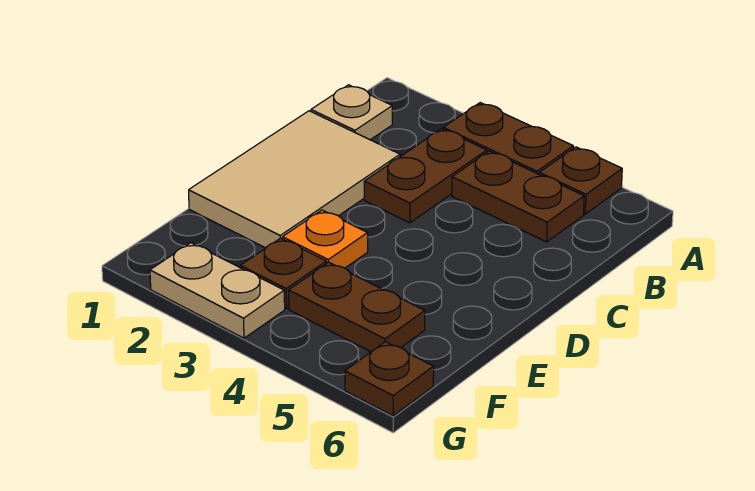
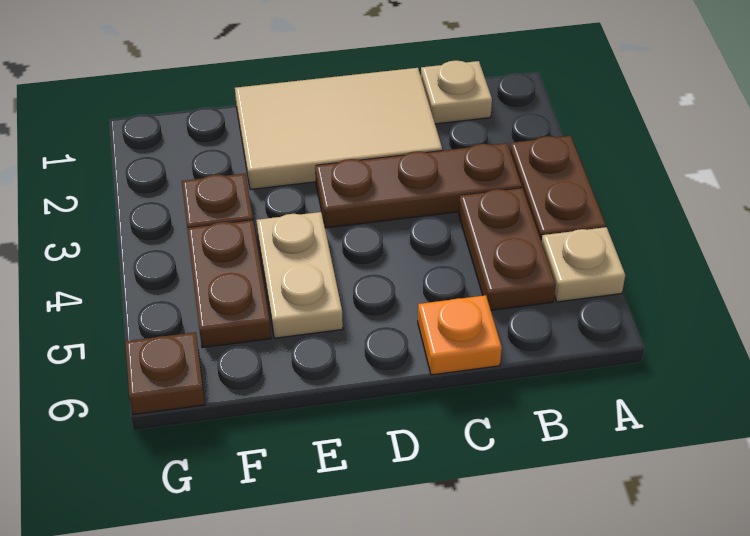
brown plate A5 level 1 -> tan plate A5 level 1
brown plate B3:C3 level 1 -> brown plate B3:D3 level 1
orange plate E3 level 1 -> orange plate C6 level 1
tan plate G2:G3 level 1 -> tan plate E4:E5 level 1

